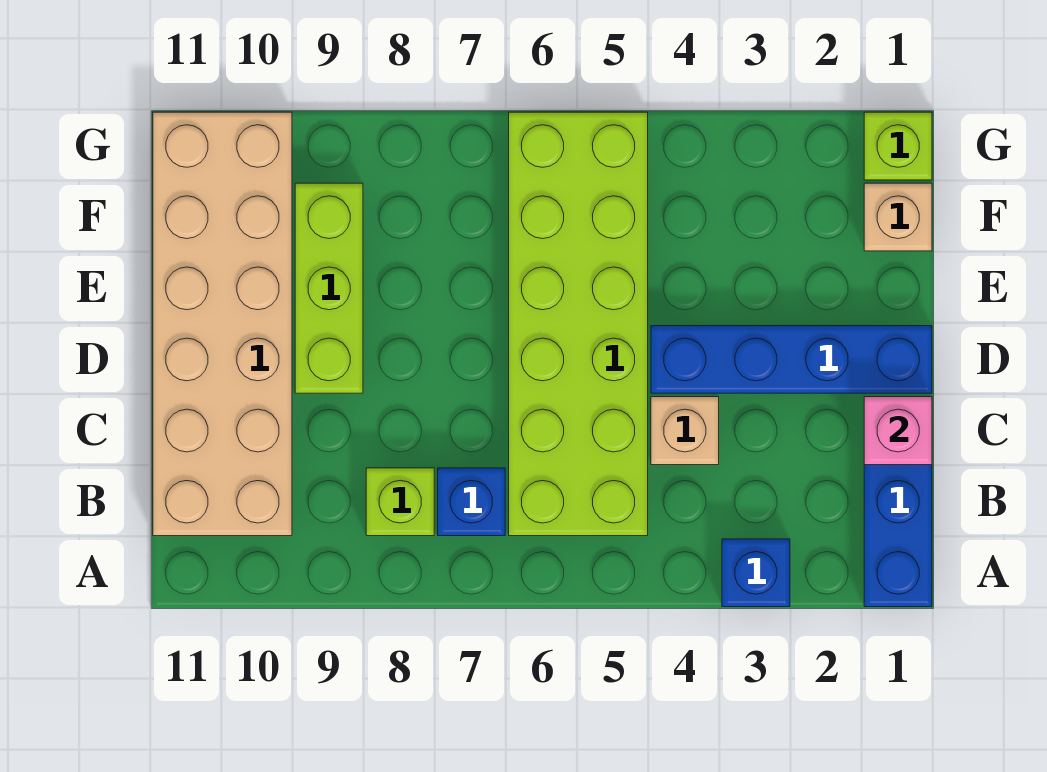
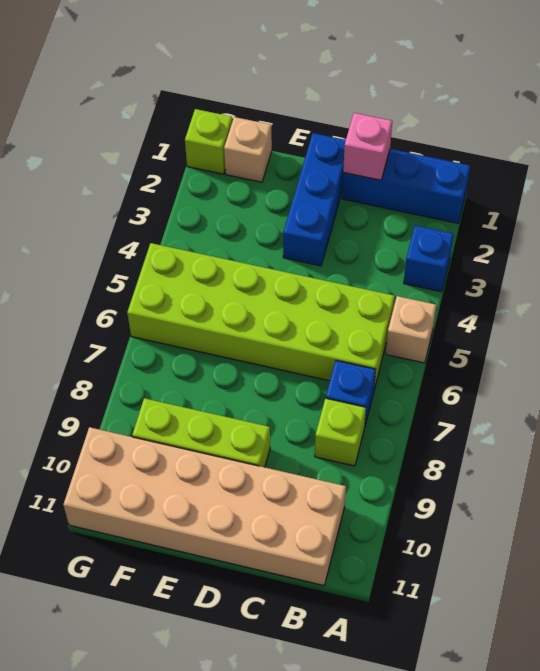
tan brick C4 level 1 -> tan brick A5 level 1
blue brick D1:D4 level 1 -> blue brick D1:D3 level 1

